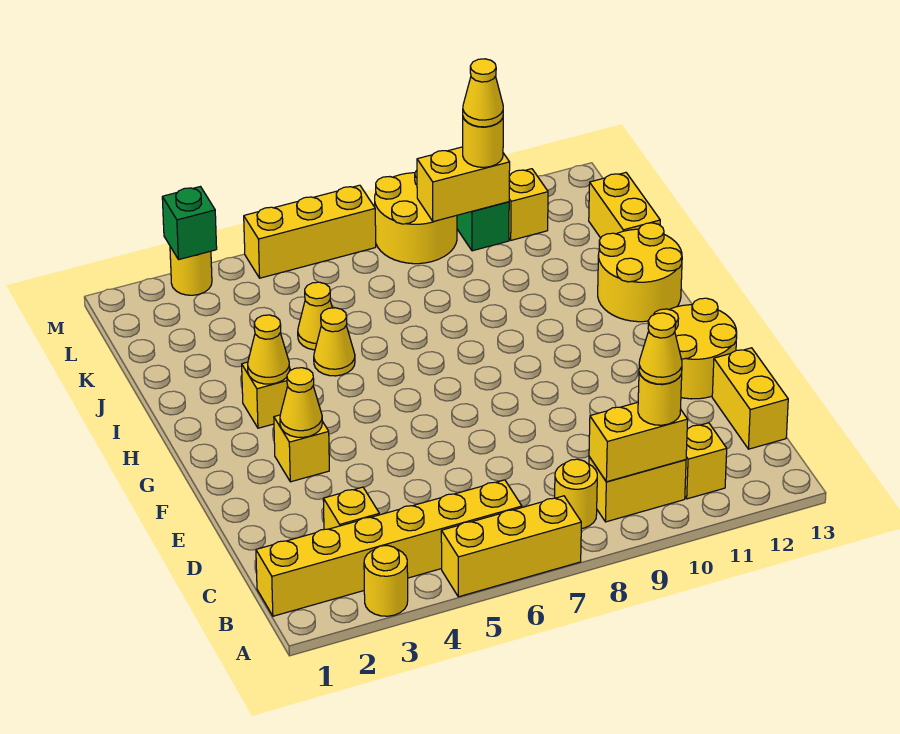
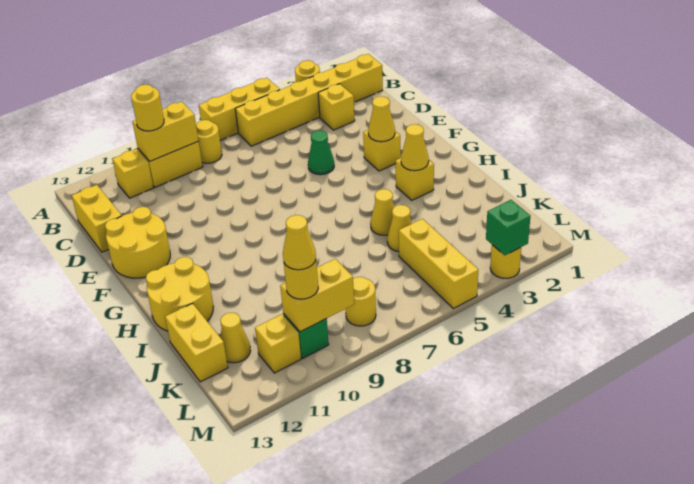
yellow cone B10 level 4 -> yellow cone K12 level 1
none -> green cone E5 level 1
yellow round brick L8:M9 level 1 -> yellow round brick L8 level 1
yellow brick M5:M7 level 1 -> yellow brick K5:M5 level 1

